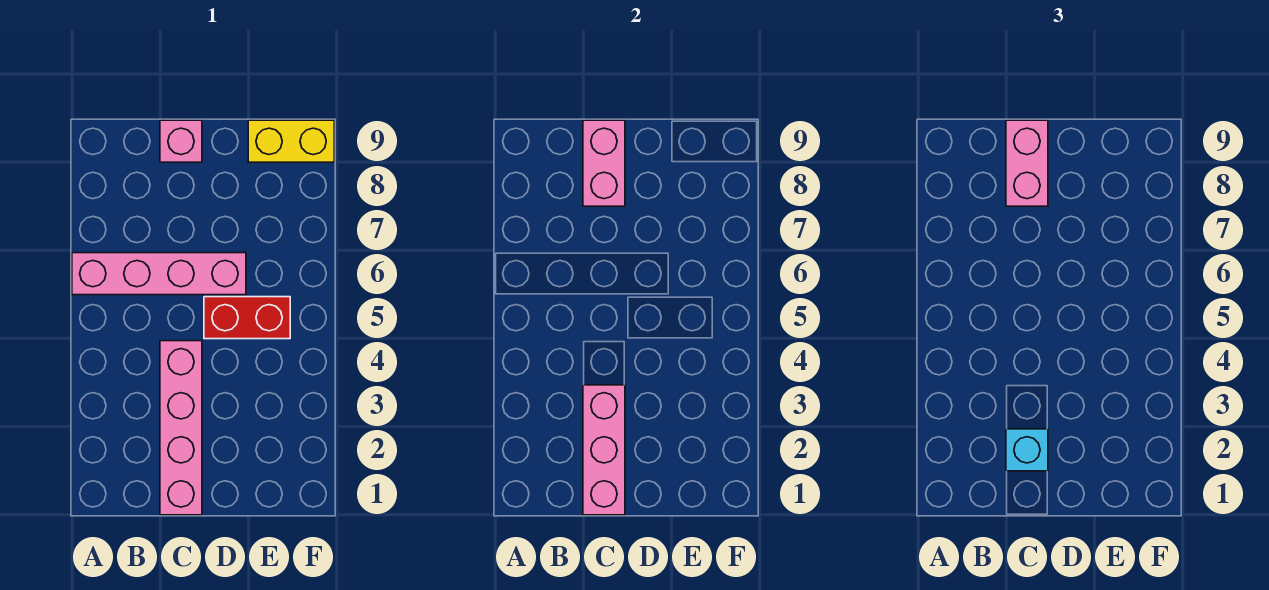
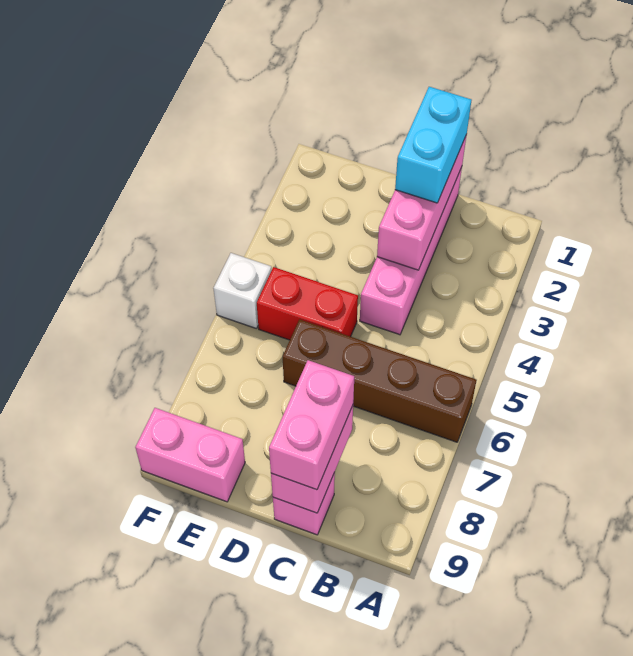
pink brick A6:D6 level 1 -> brown brick A6:D6 level 1
cyan brick C2 level 3 -> cyan brick C1:C2 level 3
yellow brick E9:F9 level 1 -> pink brick E9:F9 level 1
none -> white brick F5 level 1

